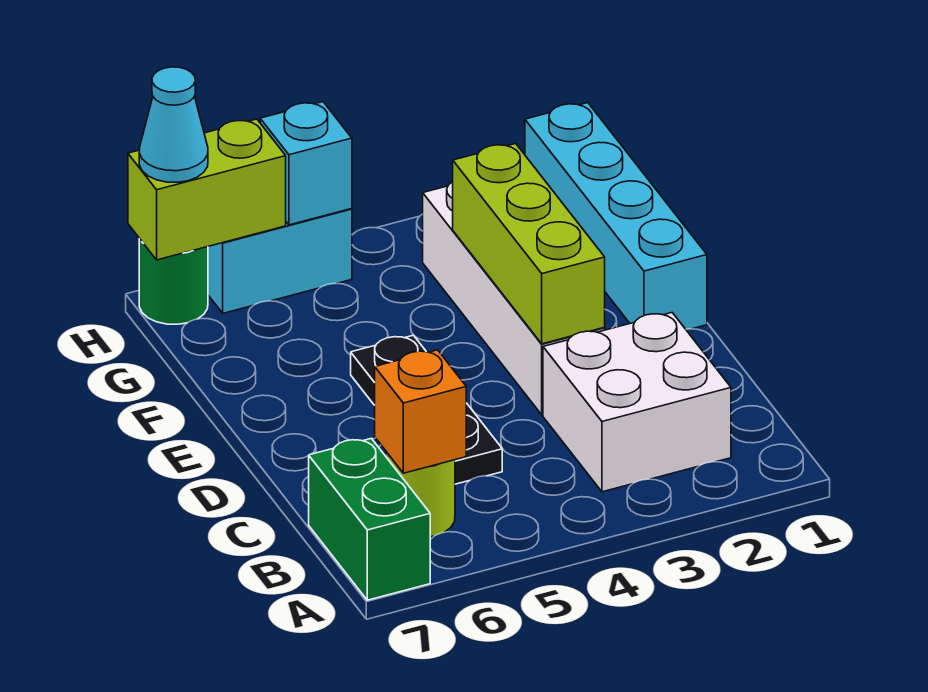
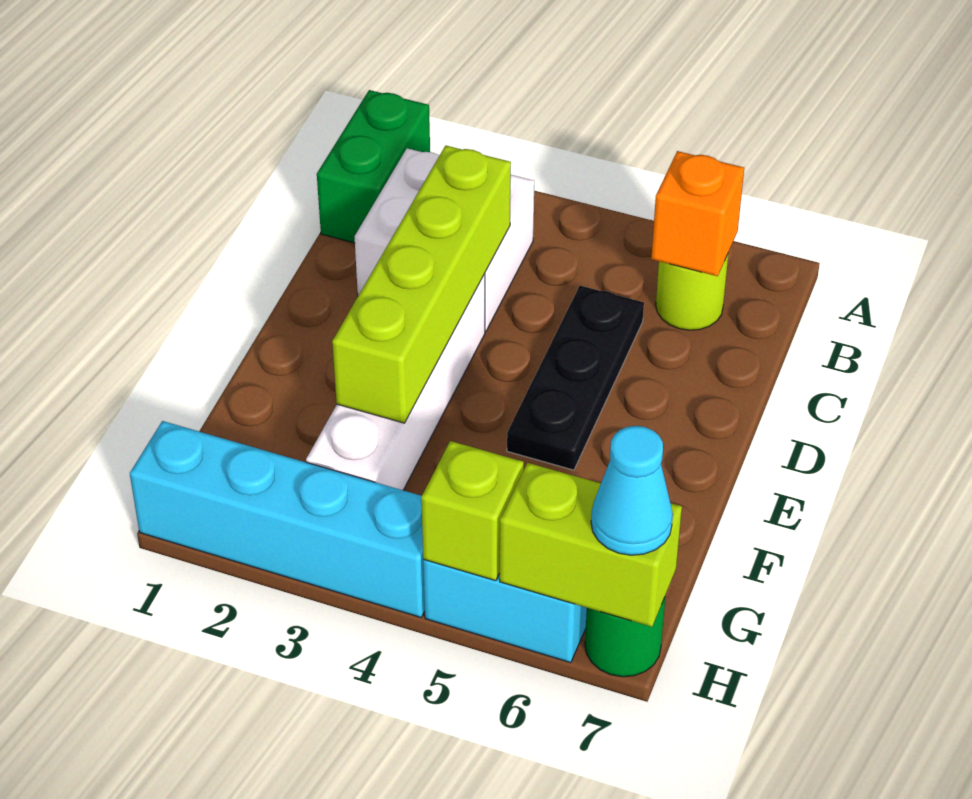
green brick A7:B7 level 1 -> green brick A1:B1 level 1
lime brick D3:F3 level 2 -> lime brick C3:F3 level 2
cyan brick E1:H1 level 1 -> cyan brick H1:H4 level 1
cyan brick H5 level 2 -> lime brick H5 level 2

